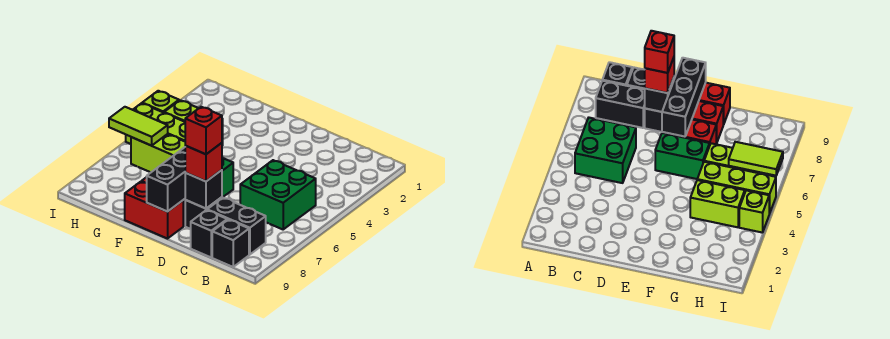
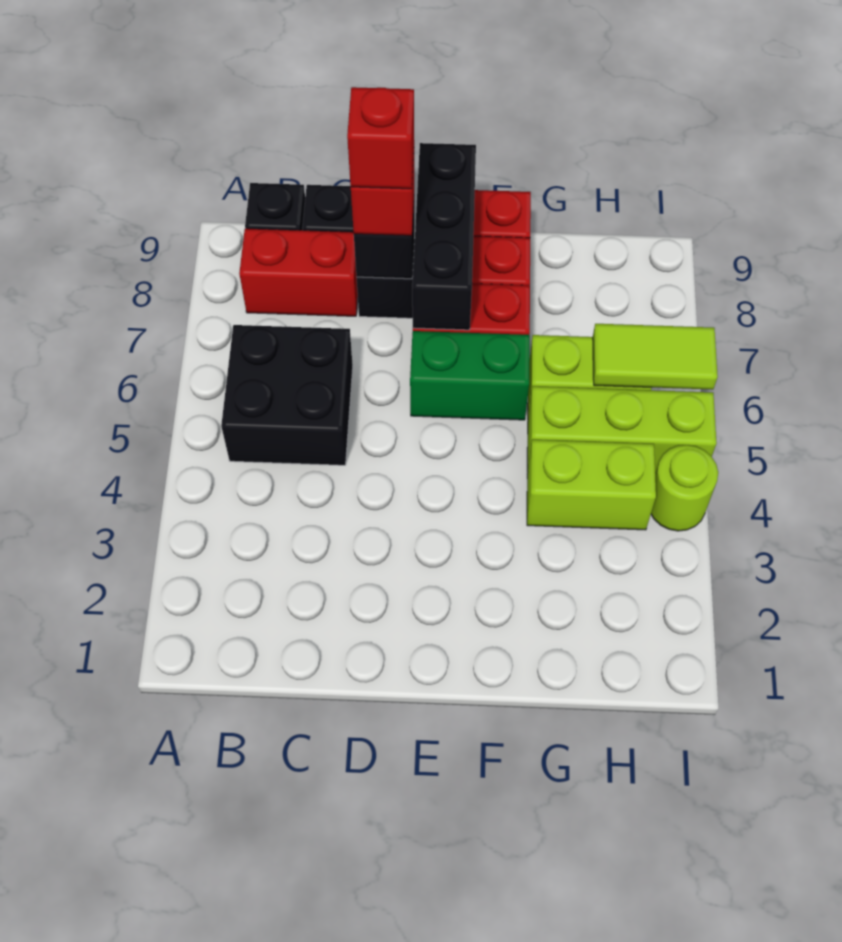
green brick B5:C6 level 1 -> black brick B5:C6 level 1
black brick B8:C8 level 1 -> red brick B8:C8 level 1
lime brick I4 level 1 -> lime round brick I4 level 1

